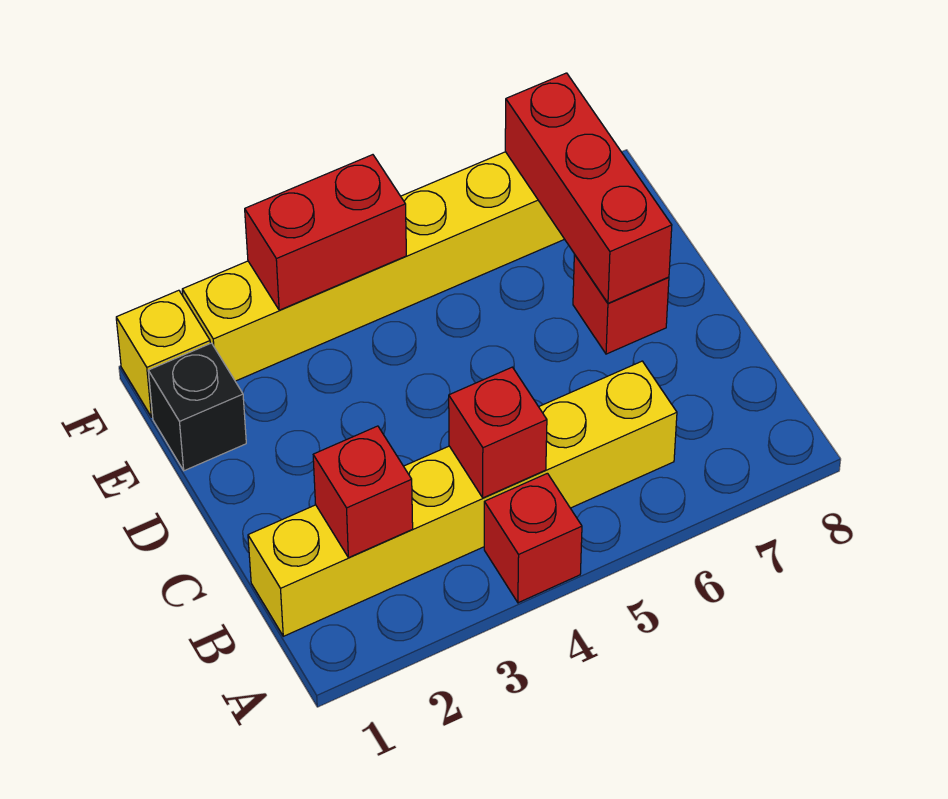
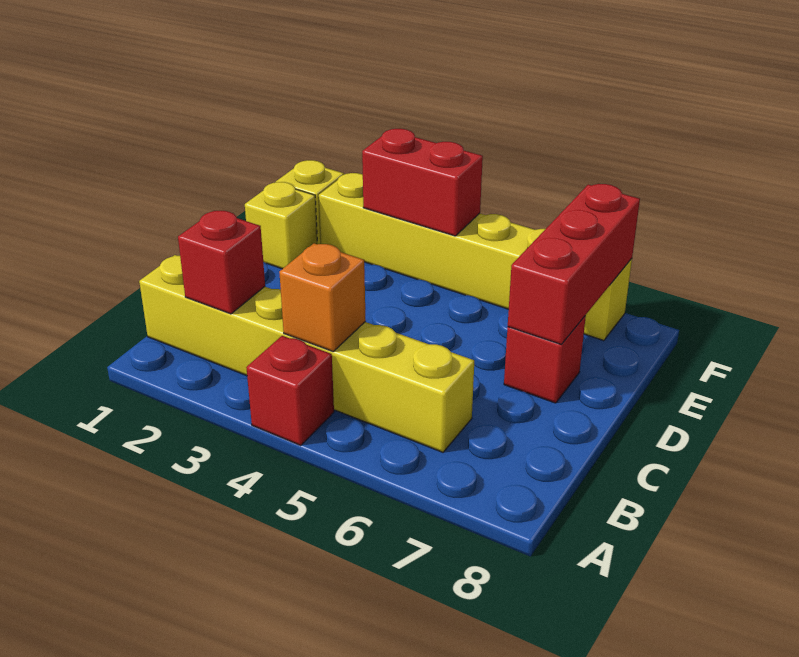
red brick B4 level 2 -> orange brick B4 level 2
black brick E1 level 1 -> yellow brick E1 level 1

